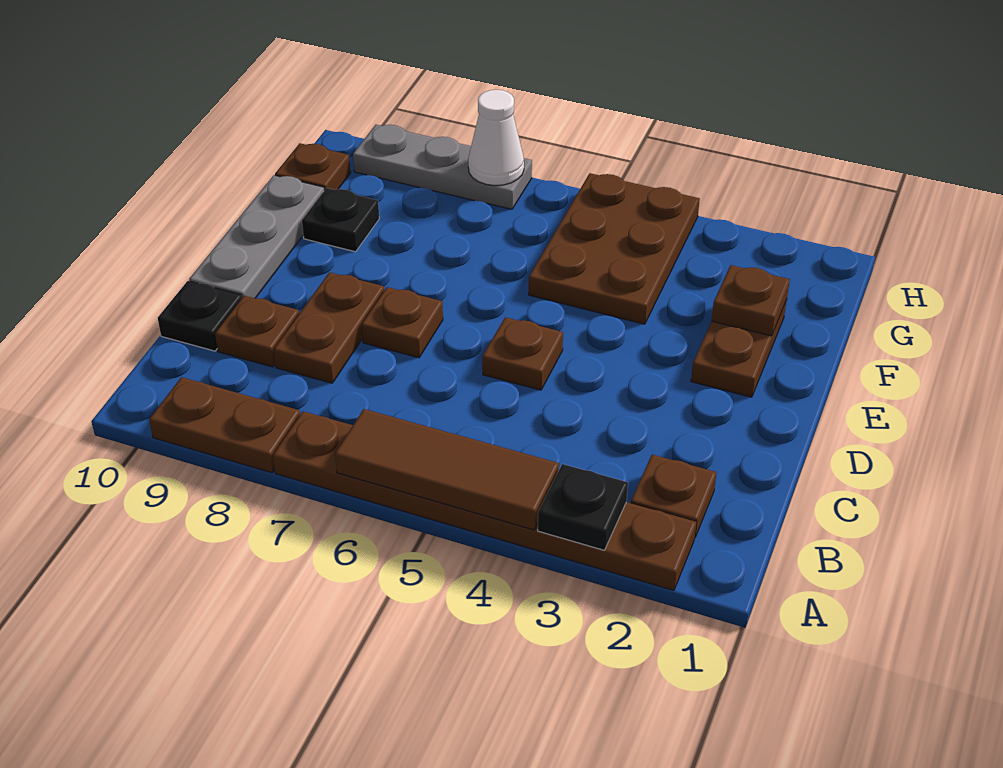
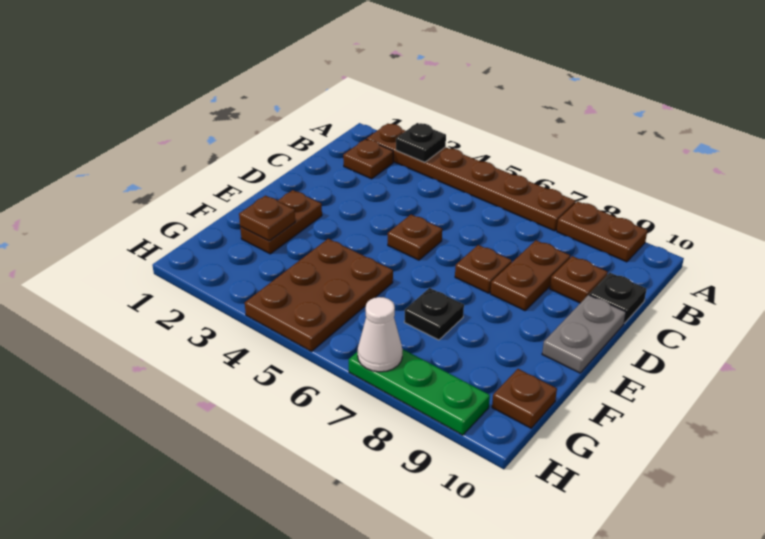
brown tile A4:A6 level 2 -> none
grey plate D10:F10 level 1 -> grey plate D10:E10 level 1
black plate F9 level 1 -> black plate F7 level 1
grey plate H7:H9 level 1 -> green plate H7:H9 level 1

